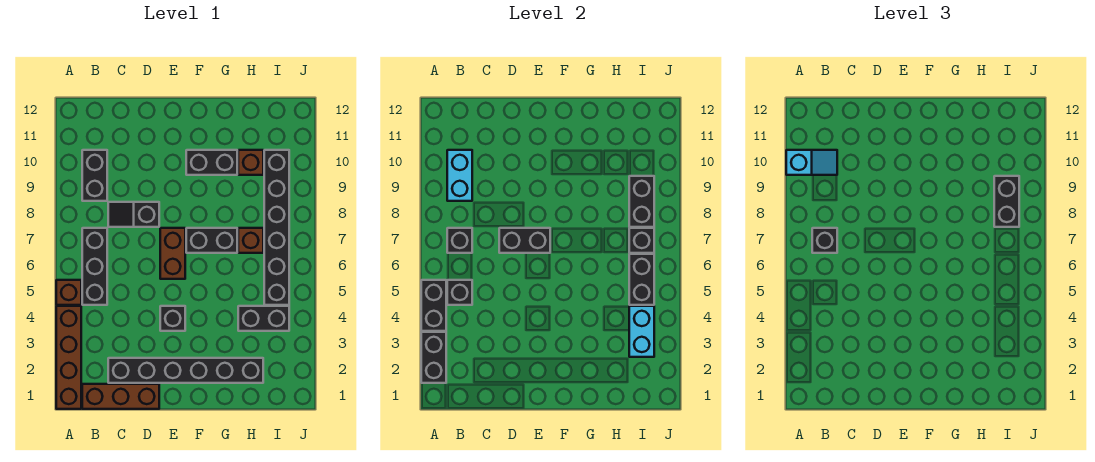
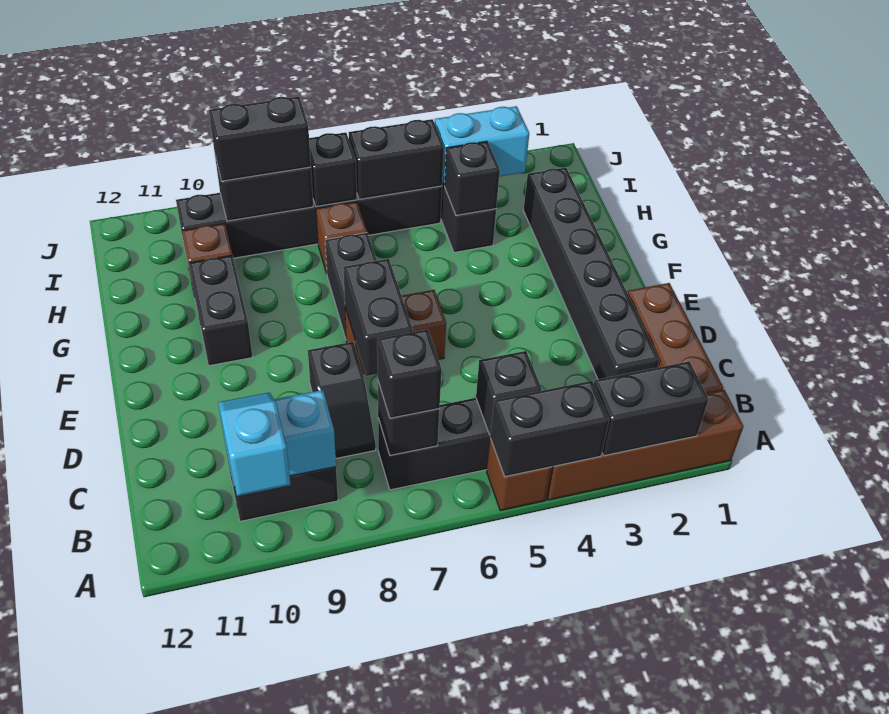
black brick E4 level 1 -> black brick H4 level 2

